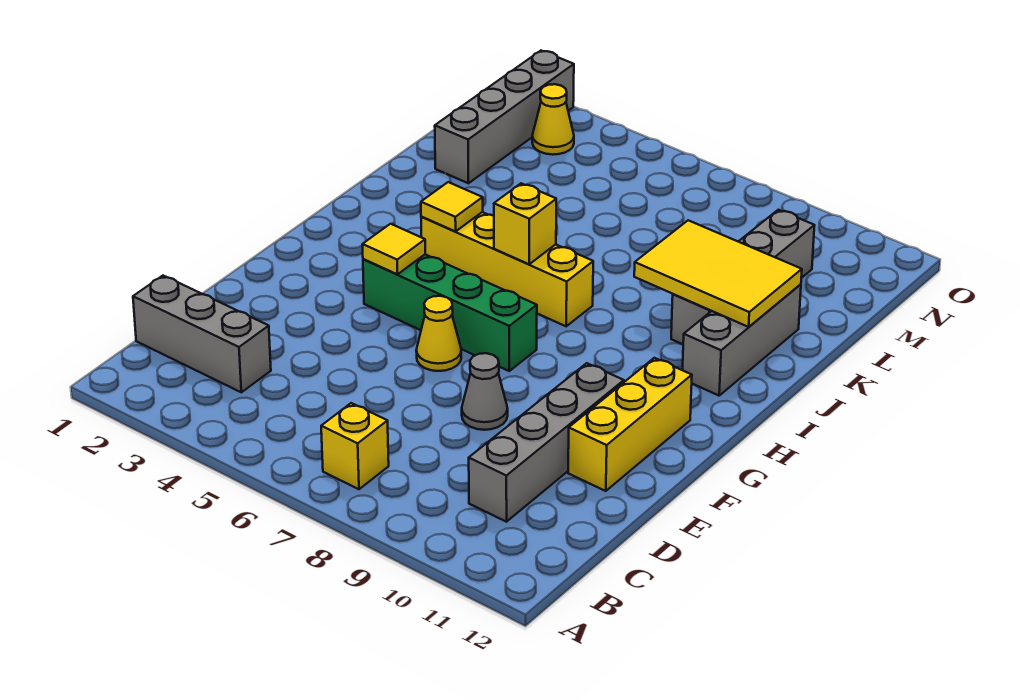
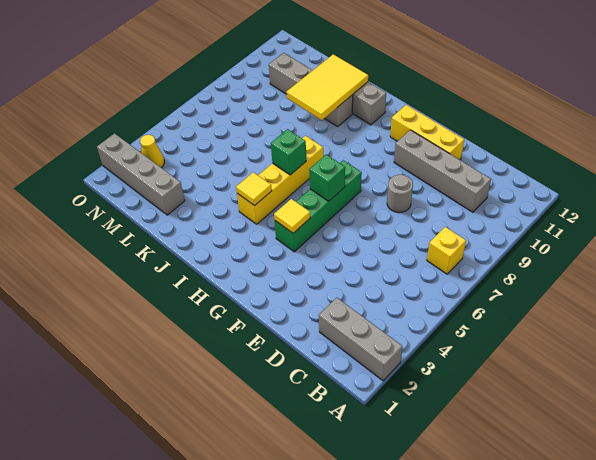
grey brick C1:C3 level 1 -> grey brick A2:C2 level 1
grey cone E8 level 1 -> grey round brick E8 level 1
yellow cone F6 level 1 -> none
none -> green brick G6 level 2
yellow brick I6 level 2 -> green brick I6 level 2

